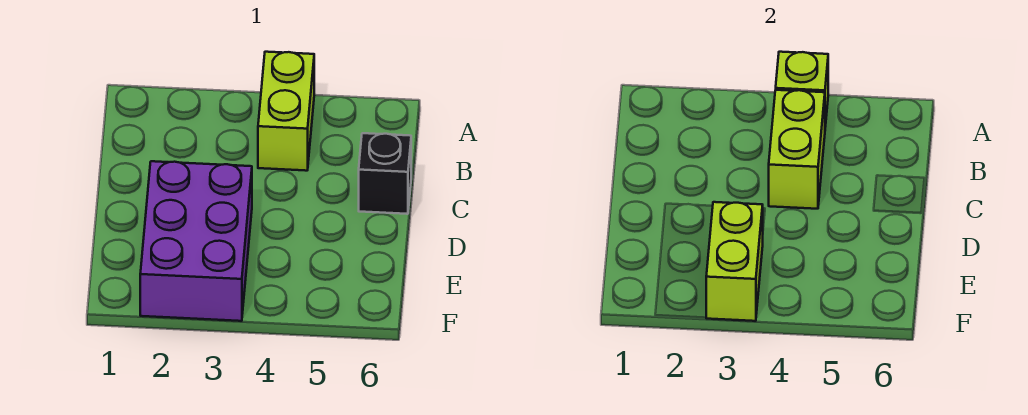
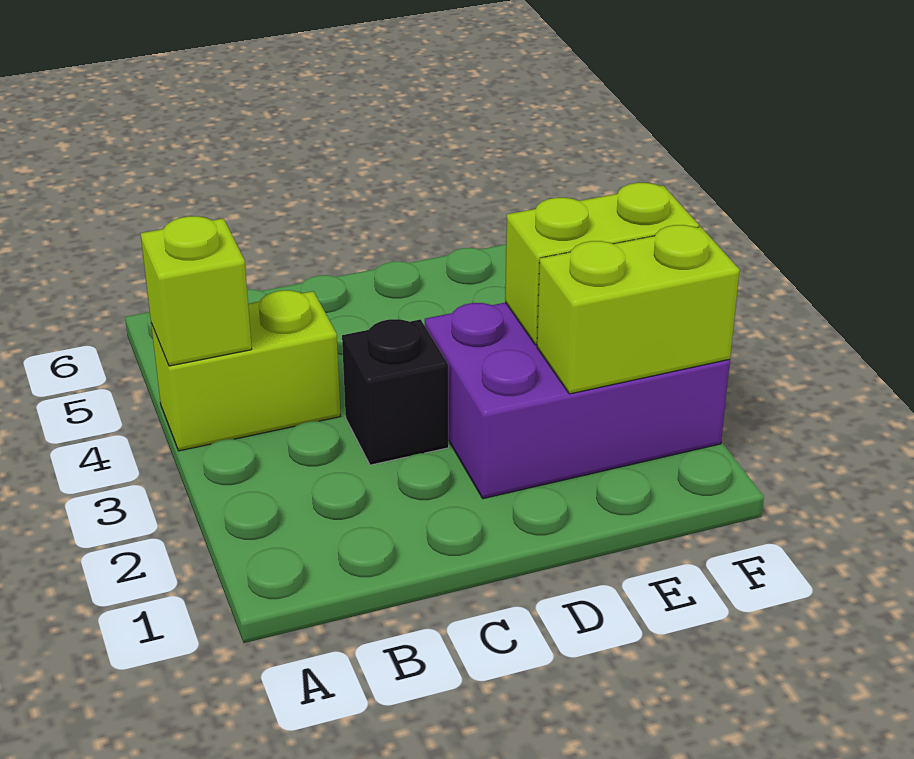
lime brick B4:C4 level 2 -> lime brick E2:F2 level 2
black brick C6 level 1 -> black brick C3 level 1

